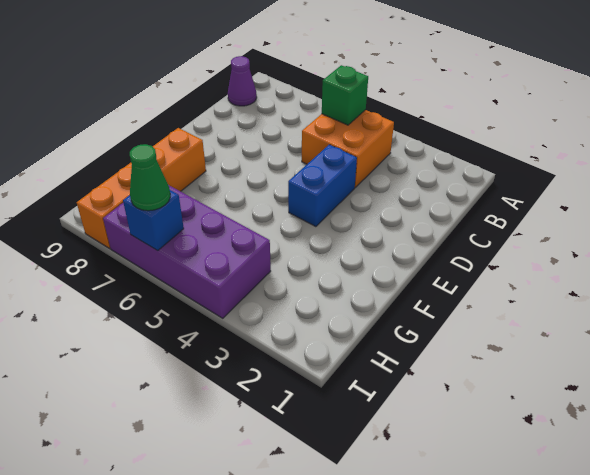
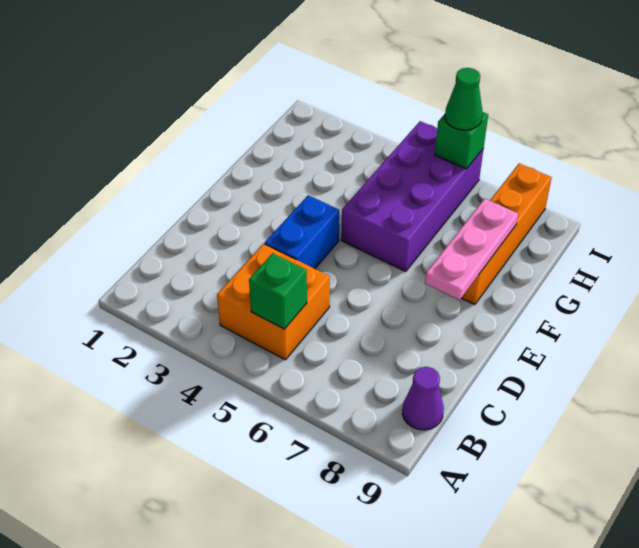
none -> pink plate E8:G8 level 2
purple brick H4:I7 level 1 -> purple brick F5:I6 level 1
blue brick I6 level 2 -> green brick I6 level 2

